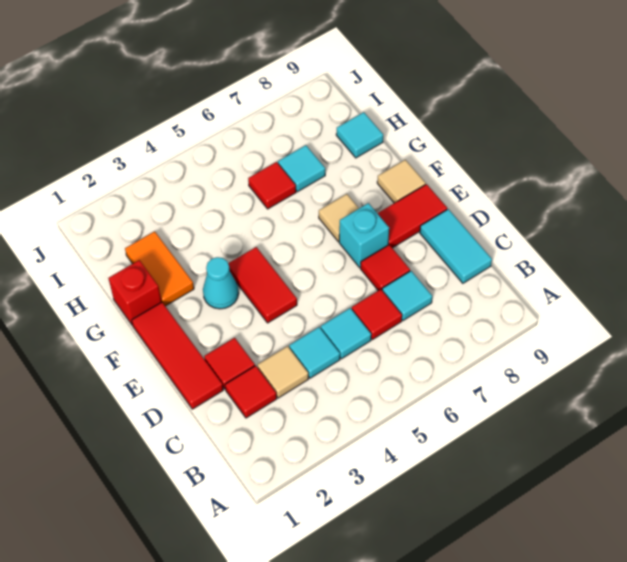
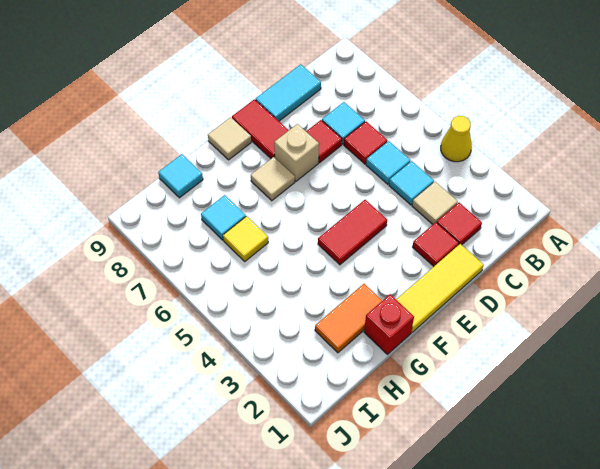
none -> yellow cone A4 level 1
red tile D1:F1 level 1 -> yellow tile D1:F1 level 1
cyan brick E7 level 1 -> tan brick E7 level 1
cyan cone F3 level 1 -> none
red tile H6 level 1 -> yellow tile H6 level 1

